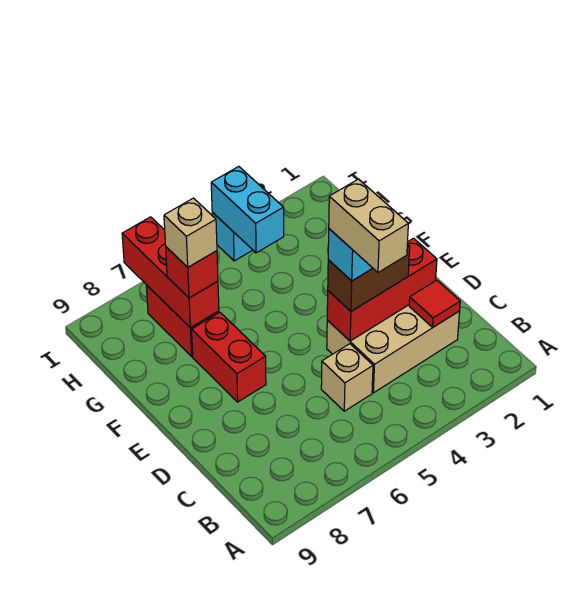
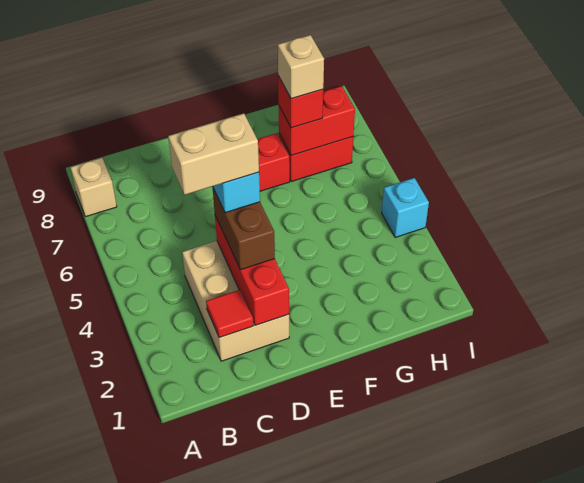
tan brick C5 level 1 -> tan brick A8 level 1
red brick G7:I7 level 2 -> red brick G7:H7 level 2
cyan brick H4:I4 level 2 -> none

